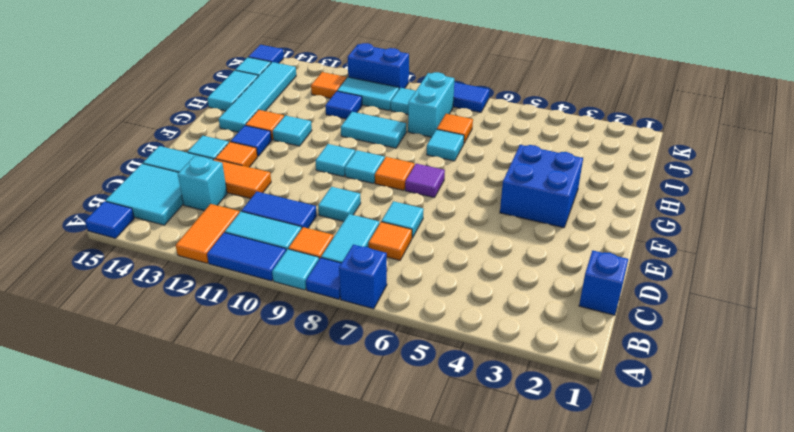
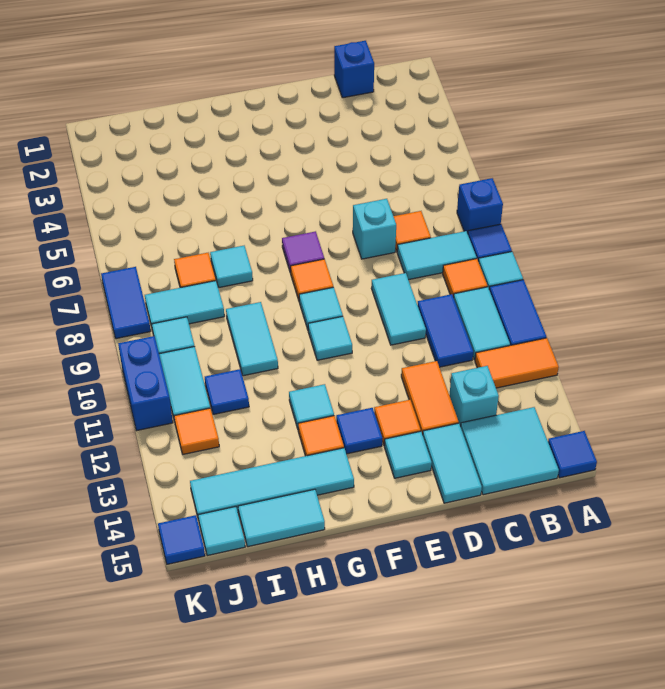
cyan tile D7 level 1 -> cyan brick D7 level 1
cyan tile D9 level 1 -> cyan tile D9:D10 level 1
blue brick F3:G4 level 1 -> none
cyan brick I8:J8 level 1 -> cyan tile I8:J8 level 1

